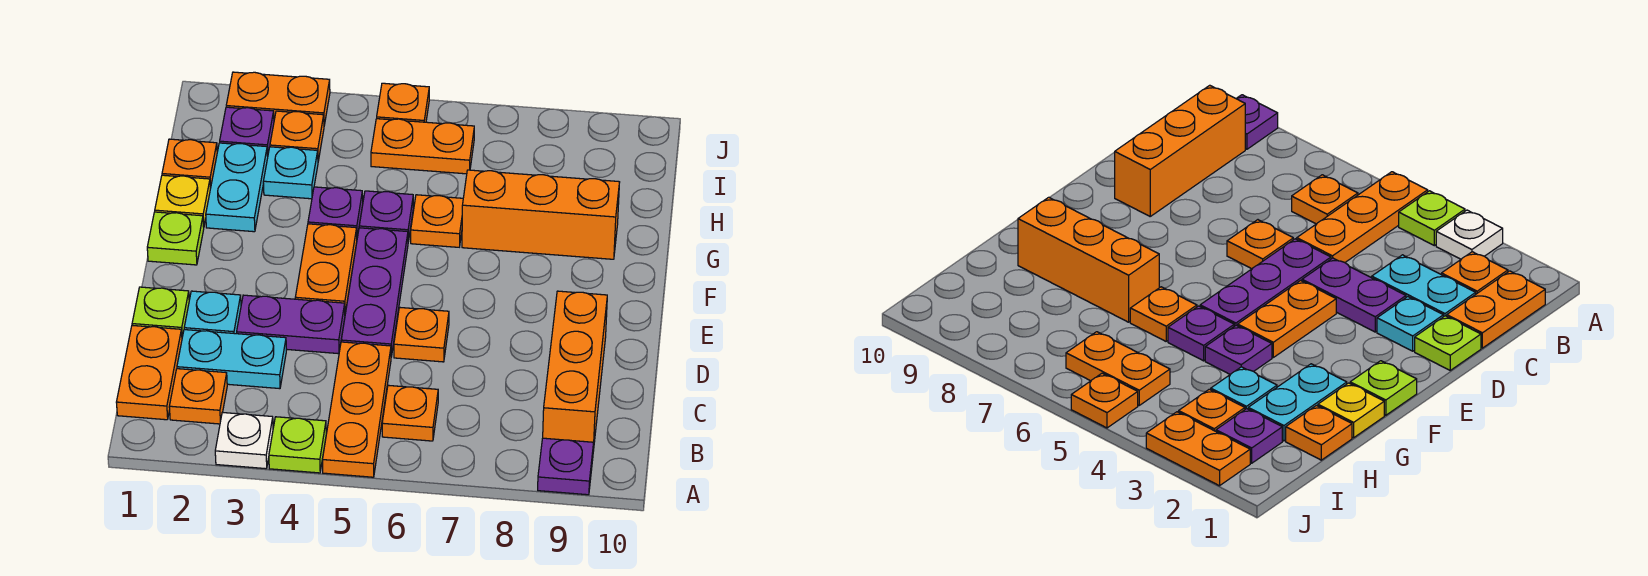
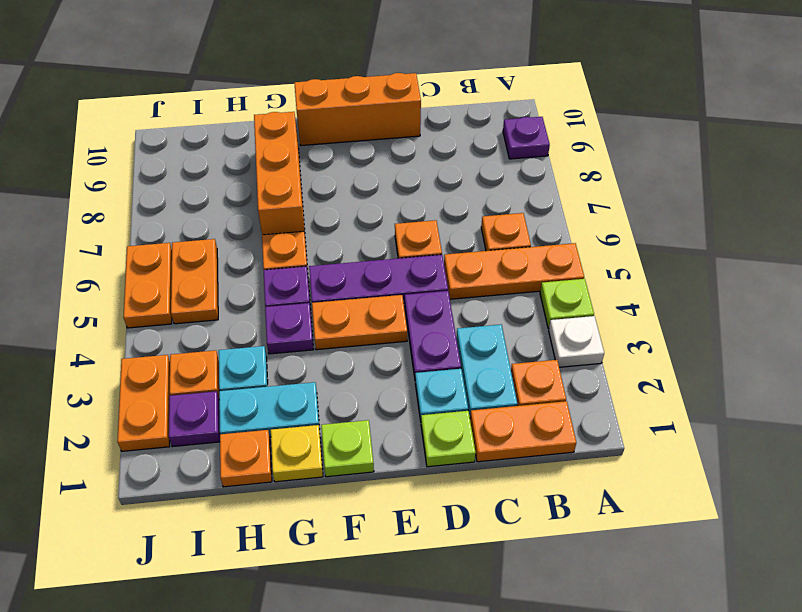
orange brick B9:D9 level 1 -> orange brick D10:F10 level 1
orange plate J5 level 1 -> orange plate J5:J6 level 1

